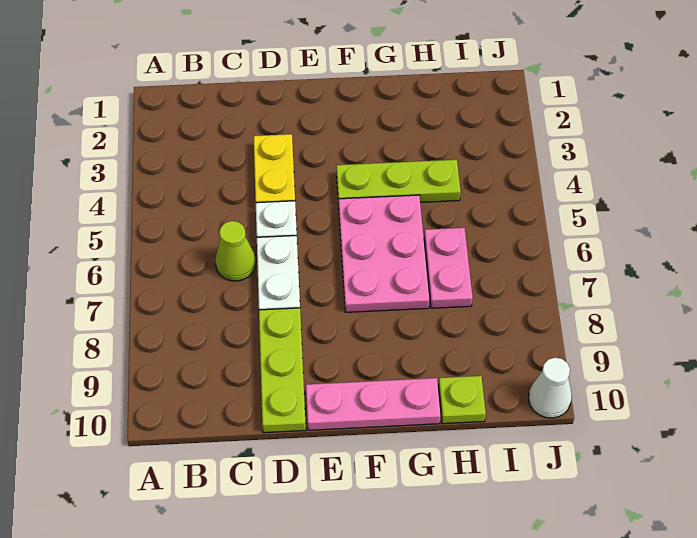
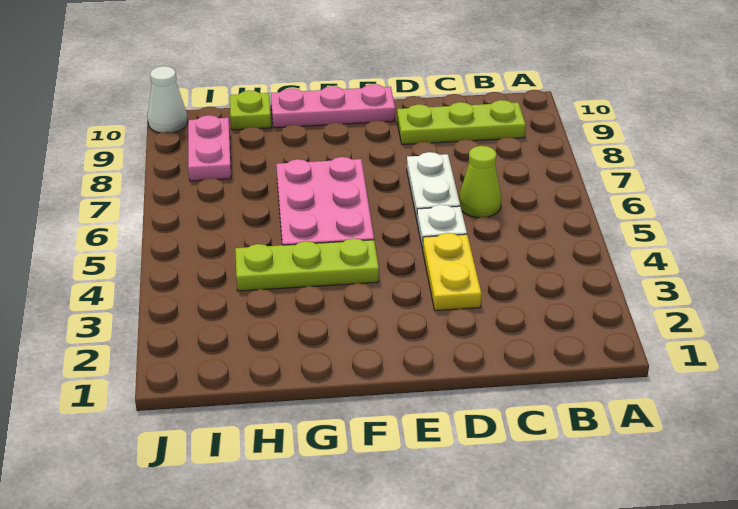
lime plate D8:D10 level 1 -> lime plate B9:D9 level 1
pink plate H6:H7 level 1 -> pink plate I8:I9 level 1

